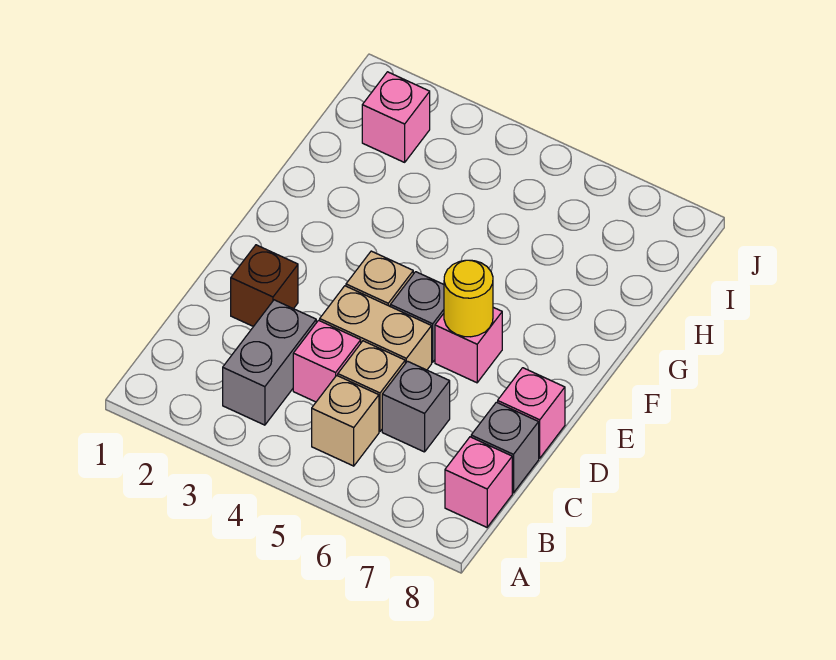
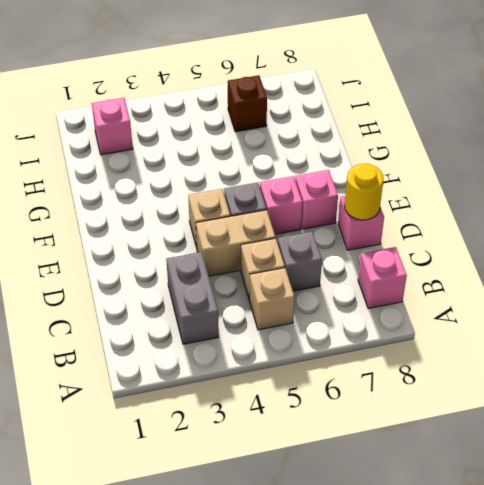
pink brick C4 level 1 -> pink brick E7 level 1
grey brick C8 level 1 -> none
brown brick D2 level 1 -> brown brick I6 level 1
yellow round brick E6 level 2 -> yellow round brick D8 level 2

